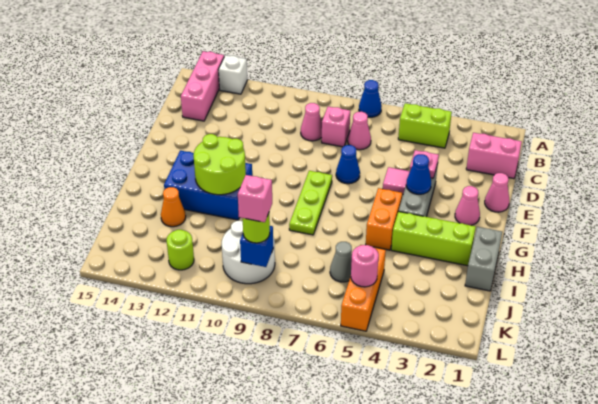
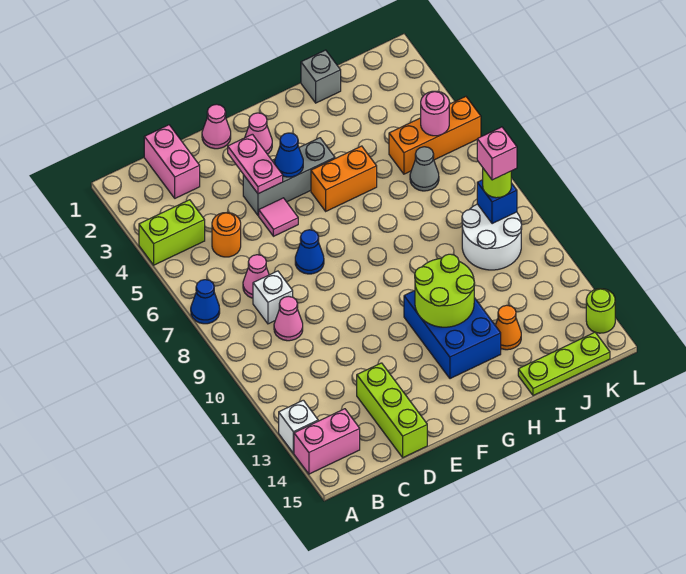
pink brick A14:C14 level 1 -> pink brick A14:B14 level 1
lime brick B4:B5 level 1 -> lime brick A4:B4 level 1
none -> orange round brick C5 level 1
pink brick C8 level 1 -> white brick C8 level 1
pink plate E4 level 2 -> pink plate E3:E4 level 2
lime plate F8:H8 level 1 -> lime plate I15:K15 level 1
grey brick H1:I1 level 1 -> grey brick I1 level 1
lime brick H2:H4 level 1 -> lime brick D13:D15 level 1
lime round brick K12 level 1 -> lime round brick L14 level 1

